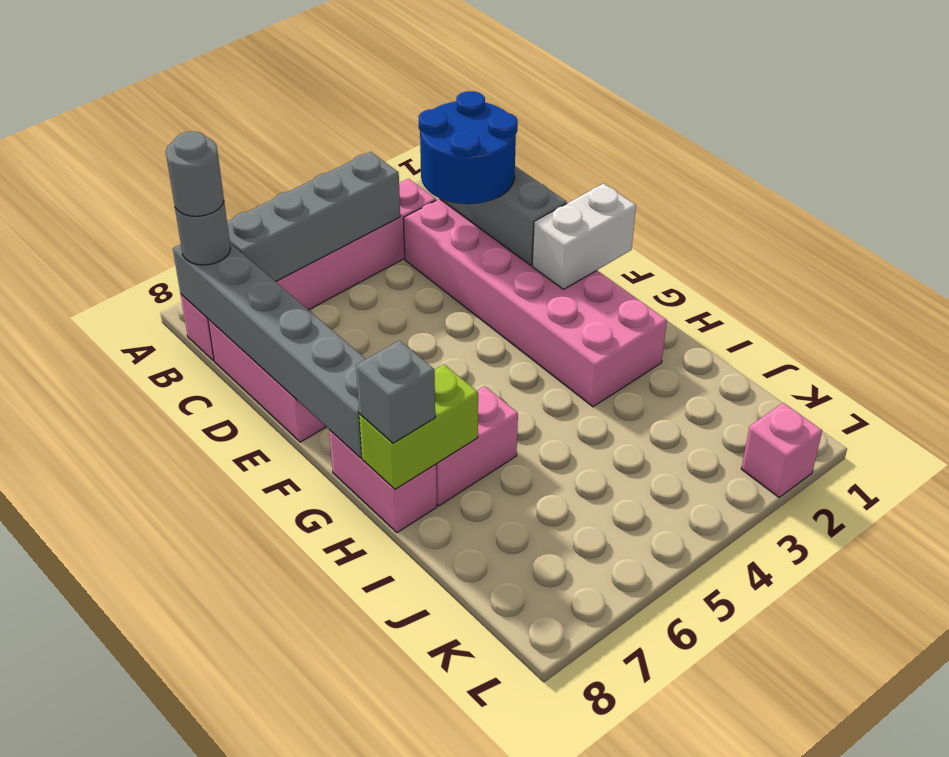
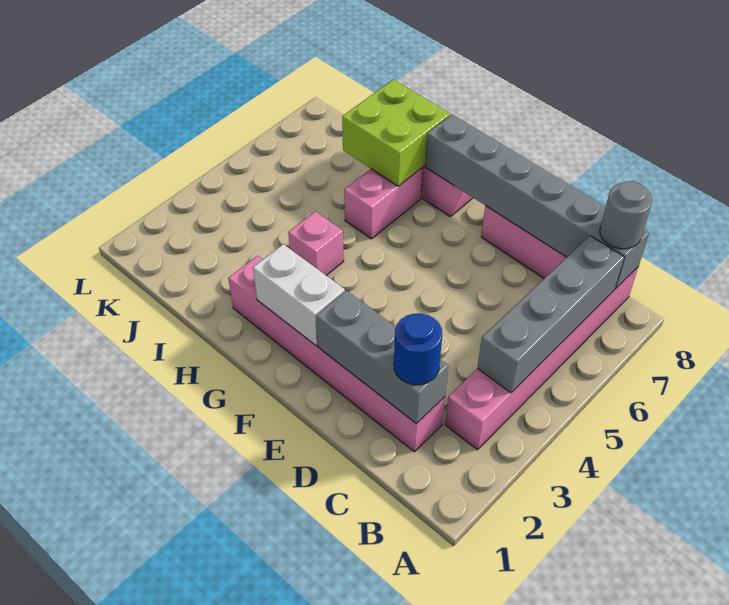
grey round brick B8 level 4 -> none
pink brick C2:H3 level 1 -> pink brick C2:H2 level 1
blue round brick C2:D3 level 3 -> blue round brick C2 level 3
white brick F1:F2 level 2 -> white brick F2:G2 level 2
lime brick H7:H8 level 2 -> lime brick H7:I8 level 2
grey brick H8 level 3 -> none
pink brick L2 level 1 -> pink brick H4 level 1

